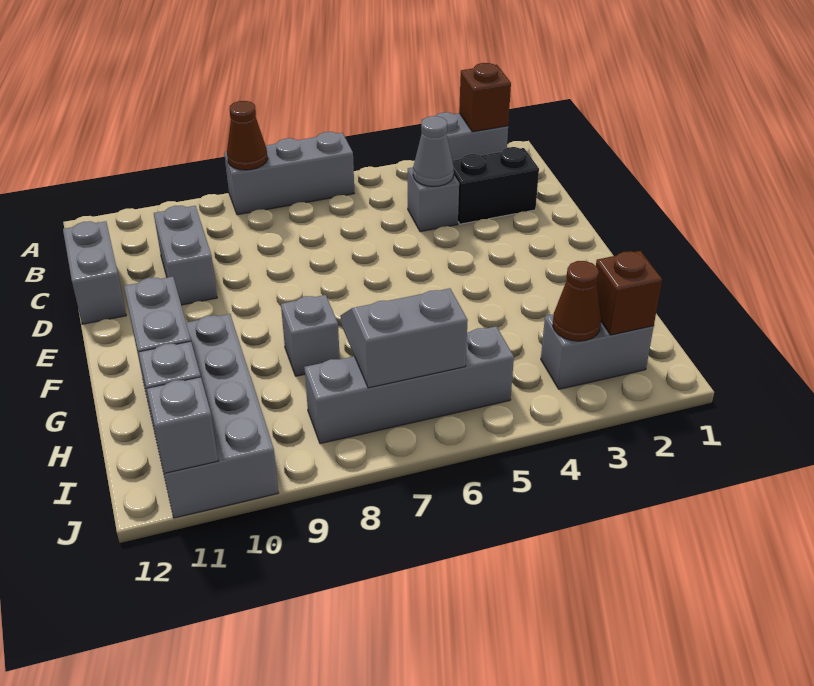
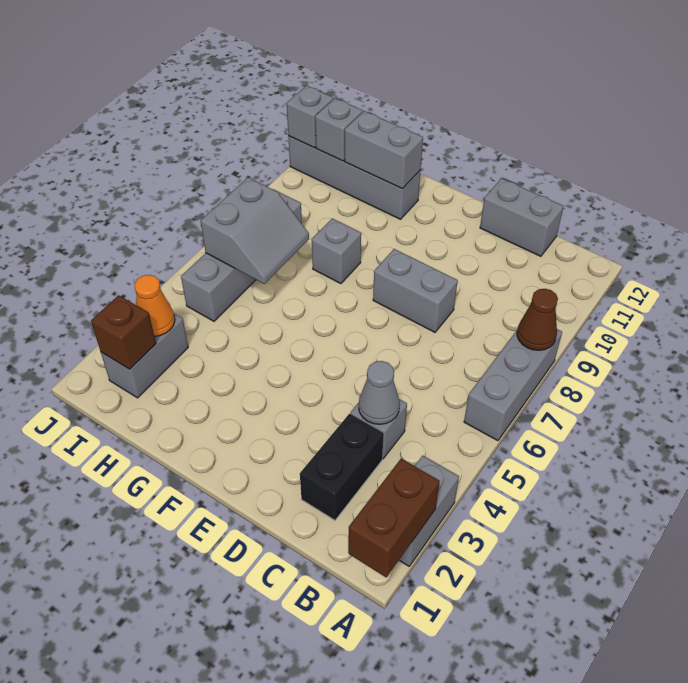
brown brick A2 level 2 -> brown brick A1:A2 level 2
grey brick C10:D10 level 1 -> grey brick D8:E8 level 1
grey brick G10:J11 level 1 -> grey brick G11:J11 level 1
brown cone I3 level 2 -> orange cone I3 level 2

